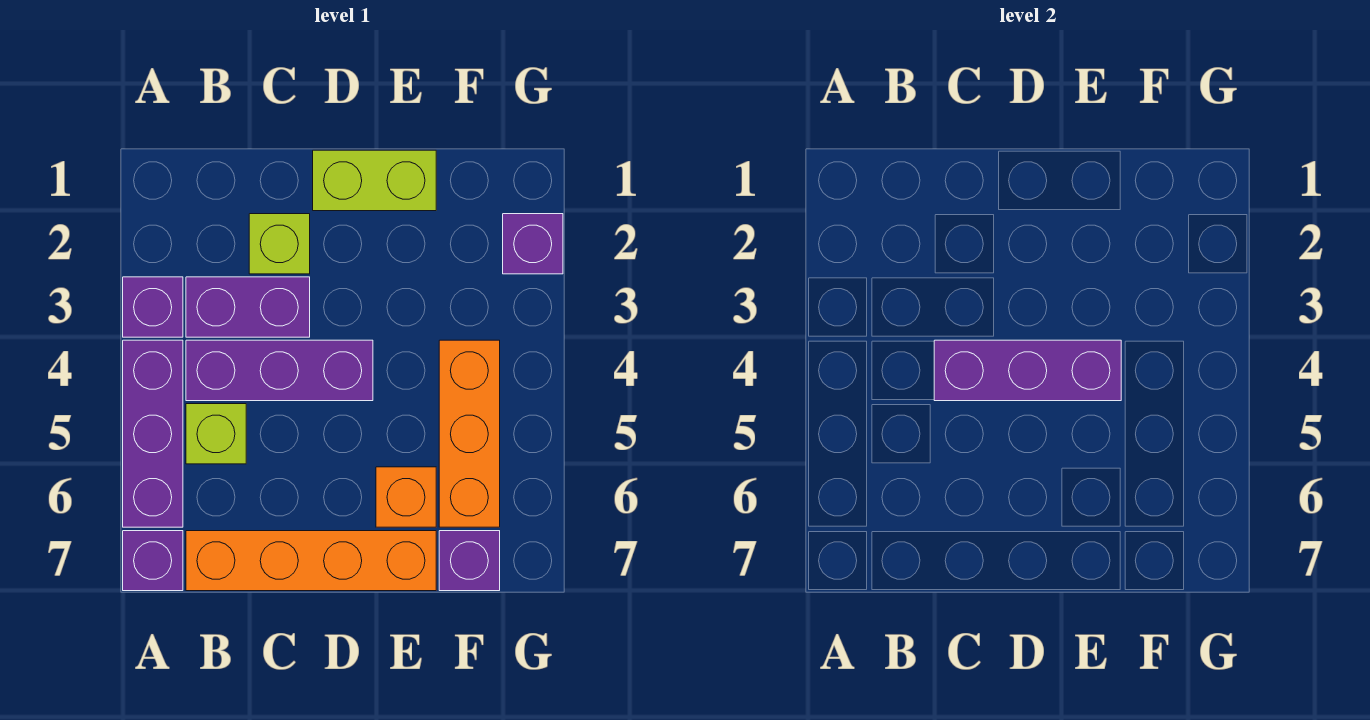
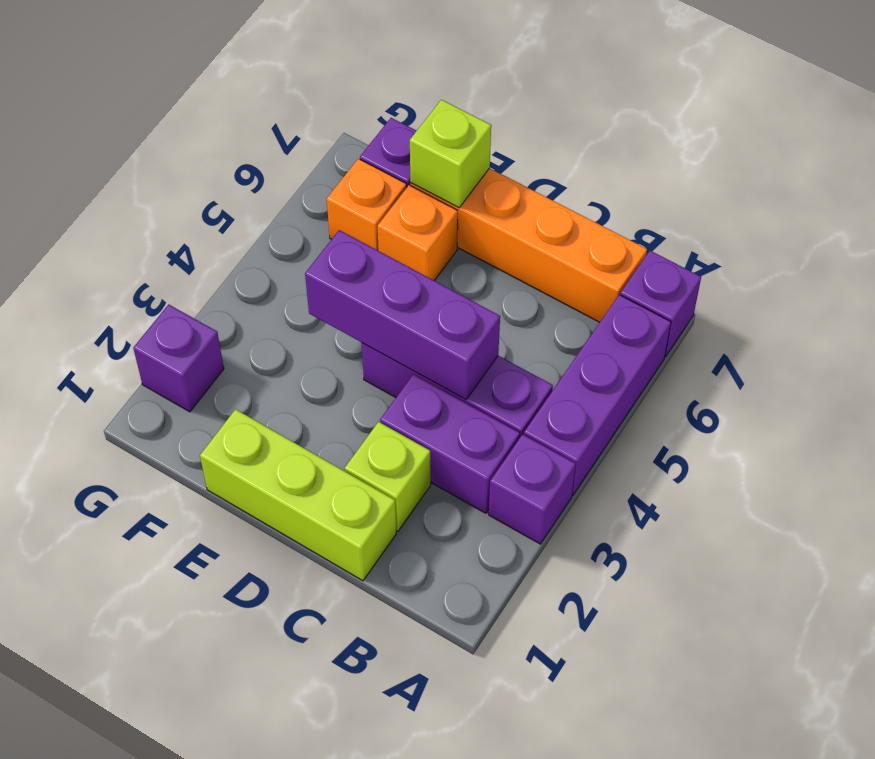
lime brick B5 level 1 -> lime brick E7 level 2
lime brick D1:E1 level 1 -> lime brick C1:E1 level 1
orange brick F4:F6 level 1 -> orange brick F6 level 1

